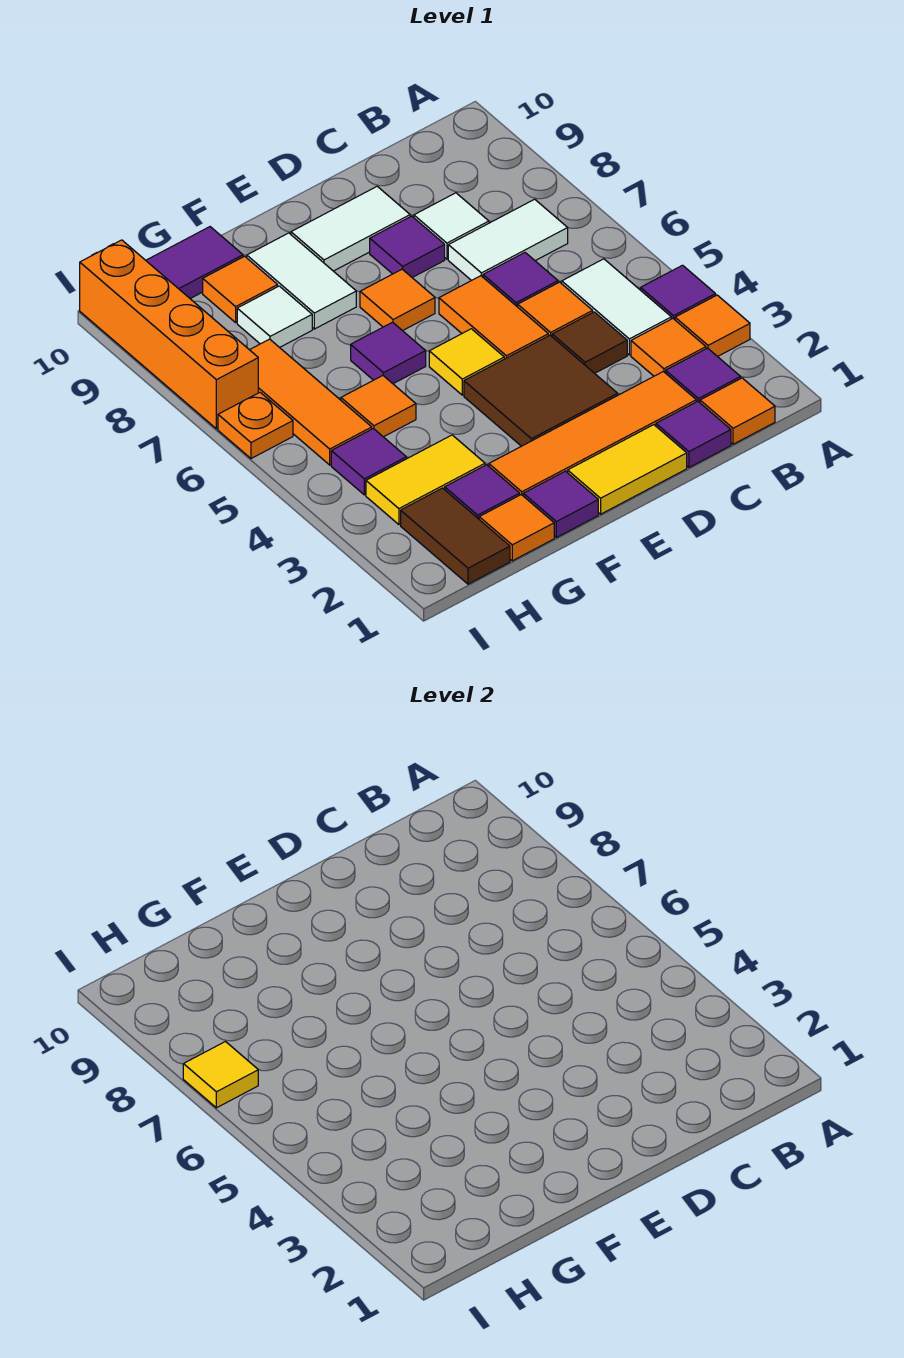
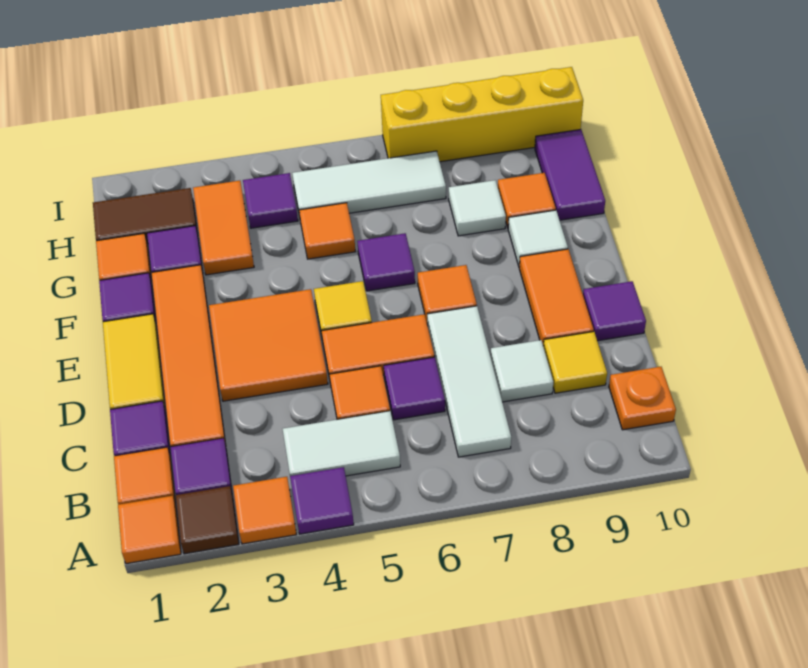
orange tile B3 level 1 -> orange tile A1 level 1
white tile B7:C7 level 1 -> white tile B7:D7 level 1
brown tile C4 level 1 -> brown tile A2 level 1
brown tile D3:E4 level 1 -> orange tile D3:E4 level 1
purple tile D8 level 1 -> purple tile D10 level 1
white tile D9:E9 level 1 -> orange tile D9:E9 level 1
white tile F8:F9 level 1 -> white tile F9 level 1
yellow tile G3:H3 level 1 -> orange tile G3:H3 level 1
orange tile H5:H7 level 1 -> white tile H5:H7 level 1
orange plate I6 level 1 -> orange plate B10 level 1
orange brick I7:I10 level 1 -> yellow brick I7:I10 level 1
yellow tile I7 level 2 -> yellow tile C9 level 1

